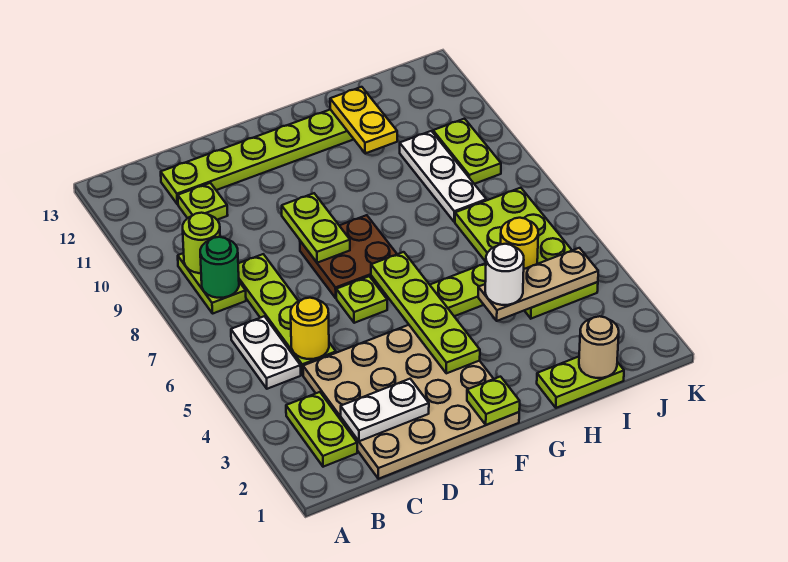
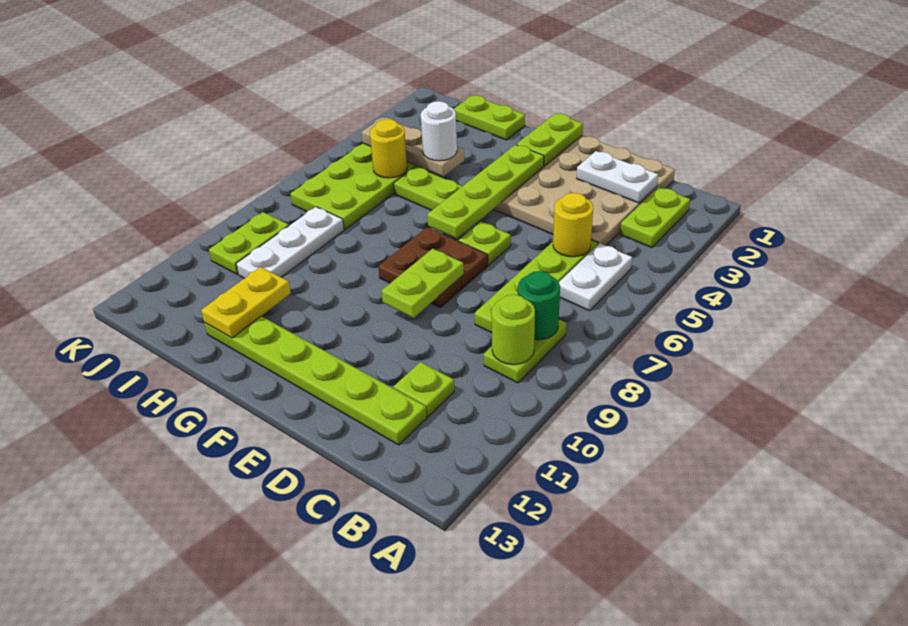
lime plate F1 level 2 -> lime plate F1:F2 level 2
tan round brick I1 level 2 -> none

